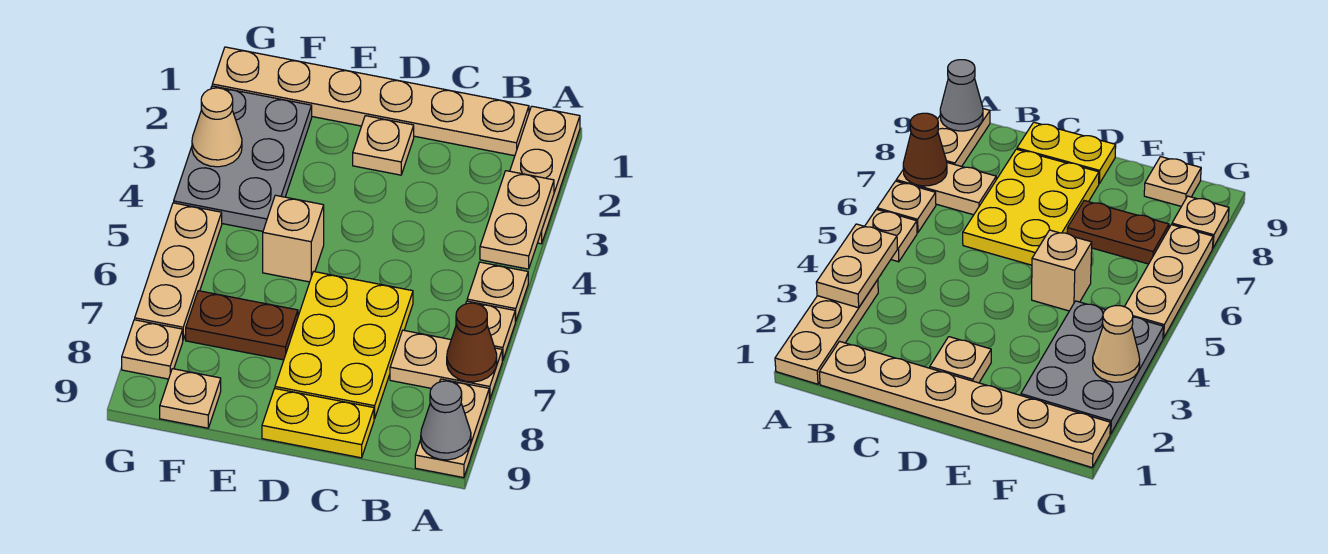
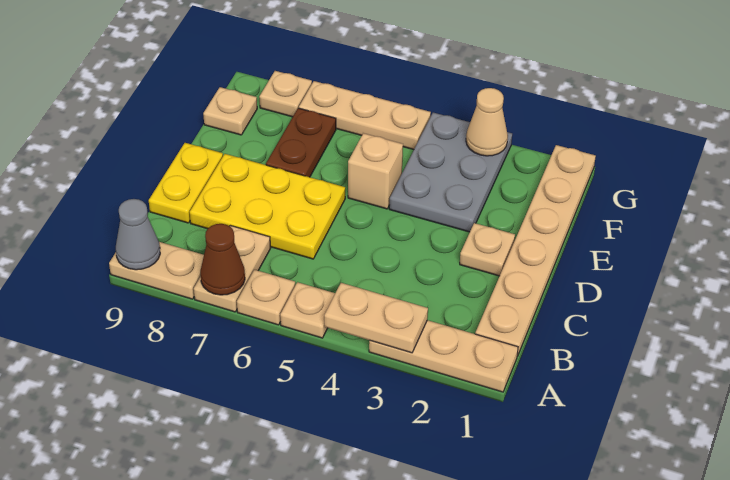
grey plate F2:G4 level 1 -> grey plate E3:G4 level 1

